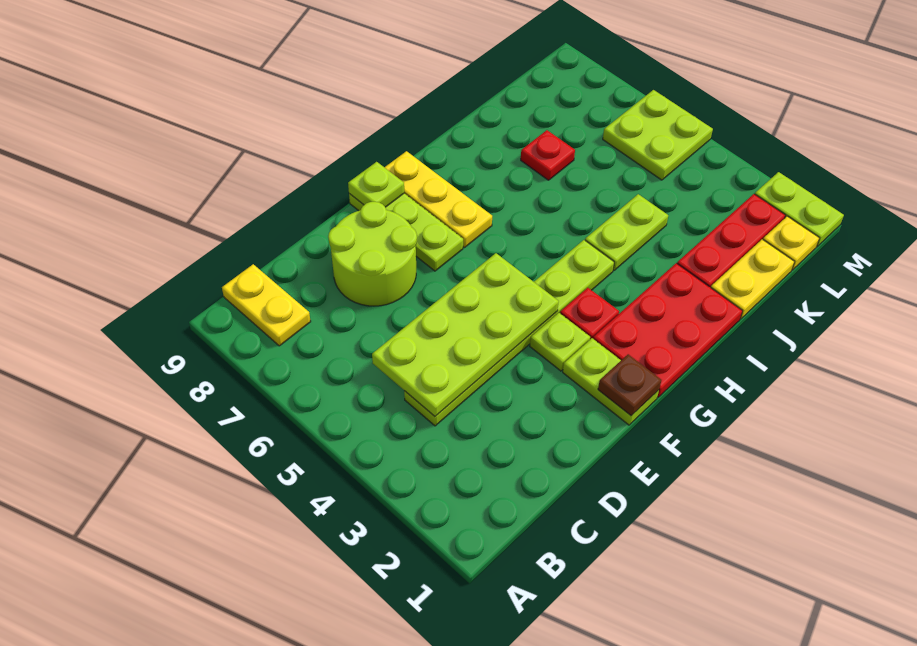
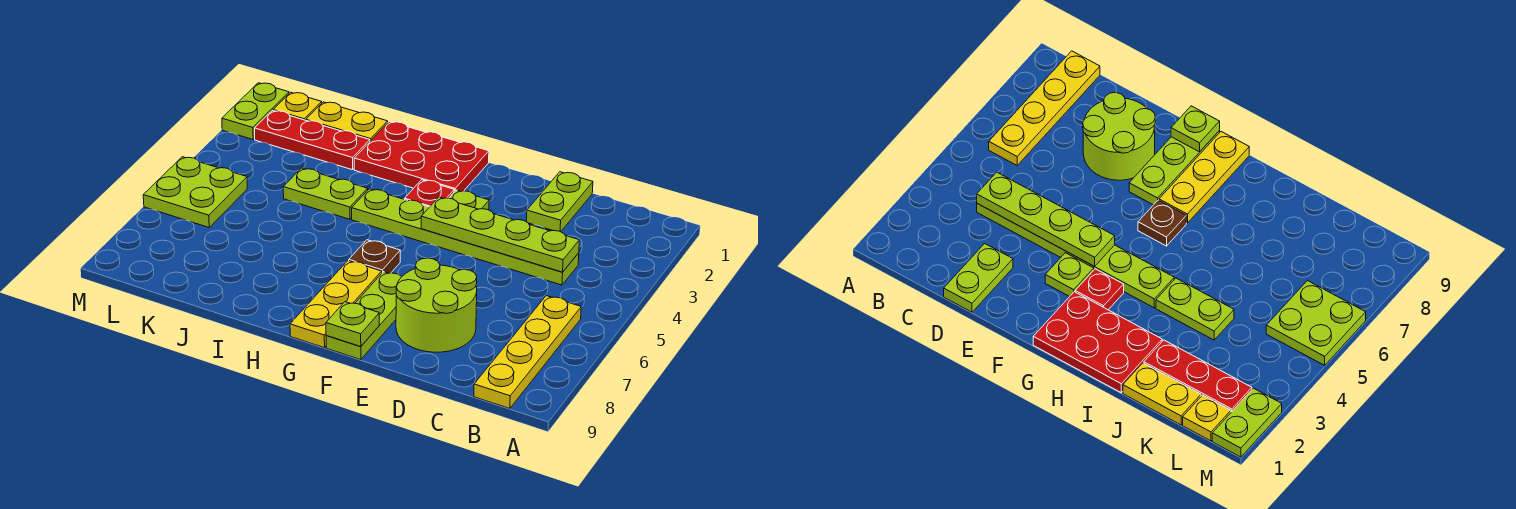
yellow plate B8:B9 level 1 -> yellow plate B6:B9 level 1
lime plate C4:F5 level 2 -> lime plate C4:F4 level 2
lime plate F1:F2 level 1 -> lime plate D1:D2 level 1
brown plate F1 level 2 -> brown plate G6 level 1
red plate J7 level 1 -> none

